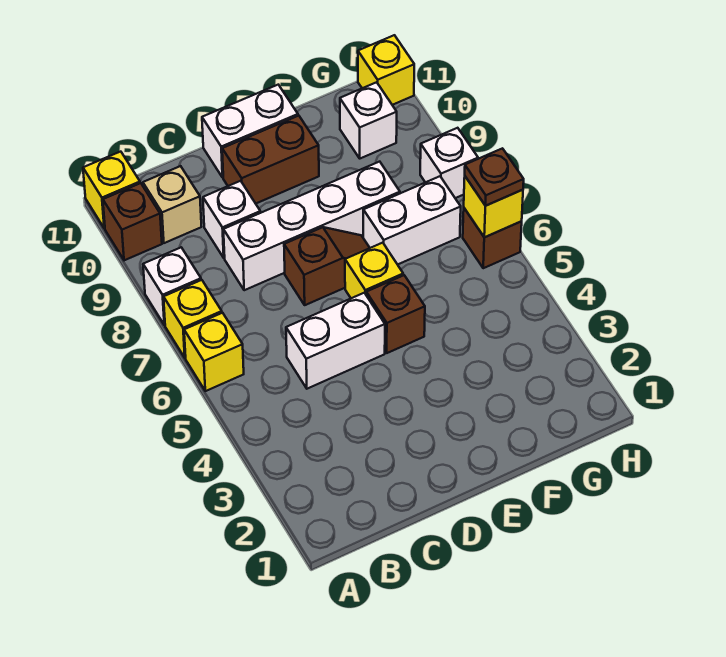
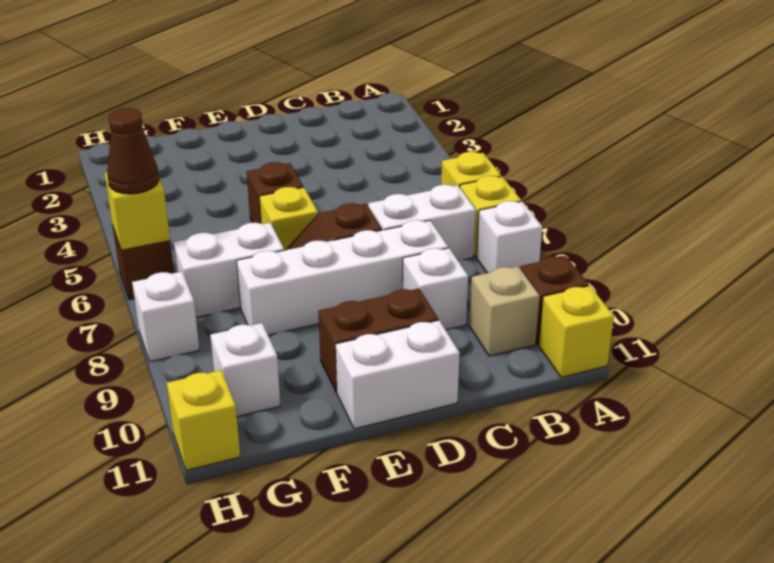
white brick C5:D5 level 1 -> white brick B7:C7 level 1
brown plate H6 level 3 -> brown cone H6 level 3

